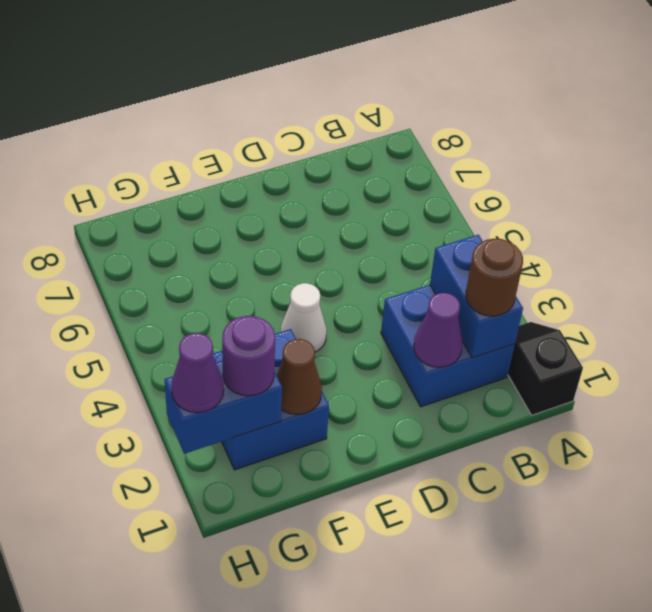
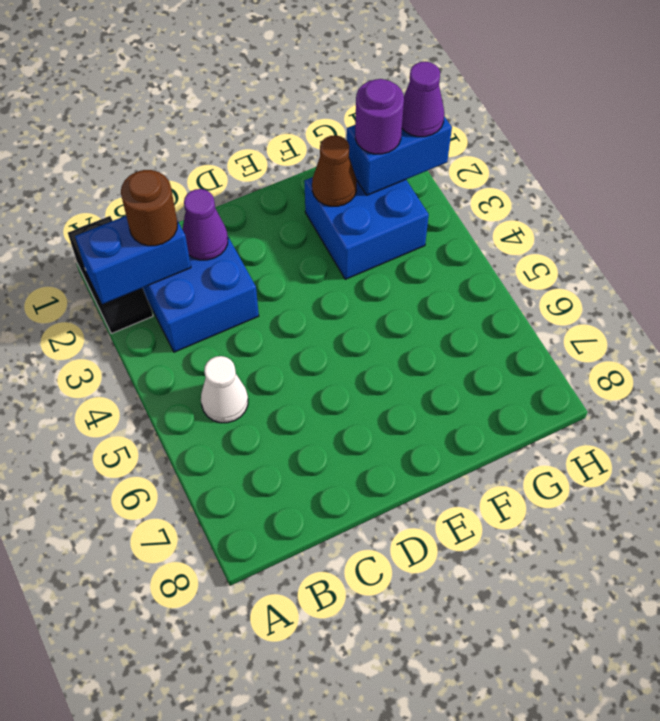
blue brick B2:B3 level 2 -> blue brick A2:B2 level 2
white cone E4 level 1 -> white cone B5 level 1

